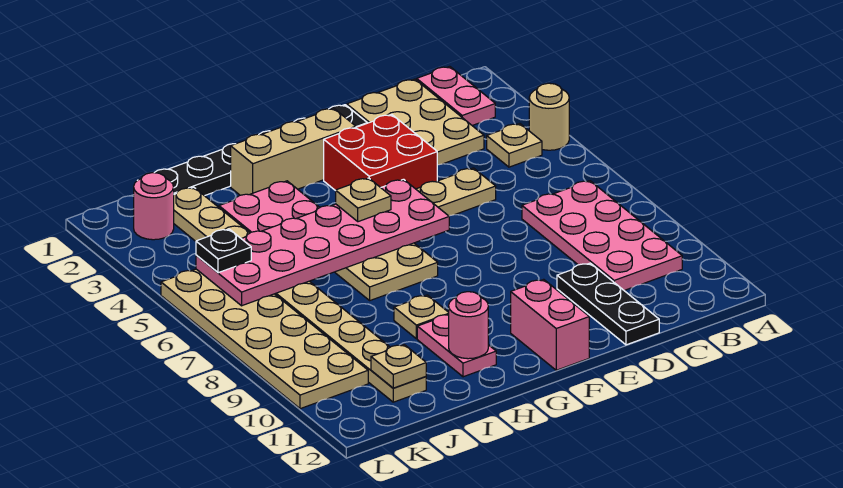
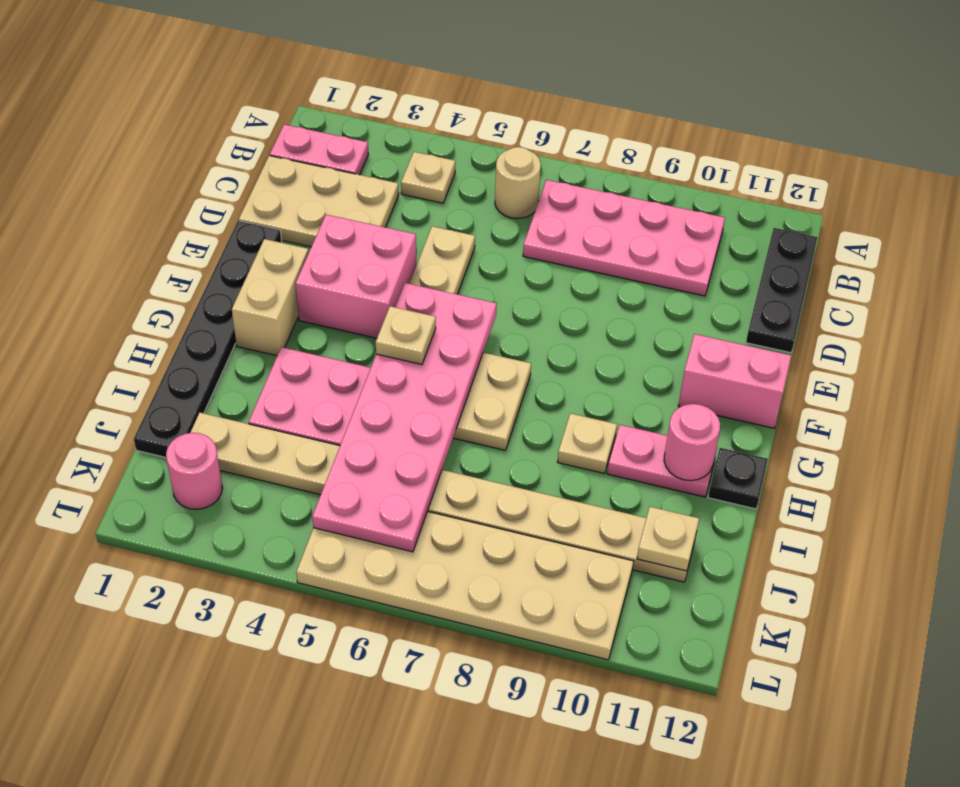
tan round brick A4 level 1 -> tan round brick B6 level 1
black plate D10:D12 level 1 -> black plate B12:D12 level 1
red brick E3:F4 level 1 -> pink brick E3:F4 level 1
tan brick F2:H2 level 1 -> tan brick F2:G2 level 1
black plate K5 level 3 -> black plate H12 level 1

